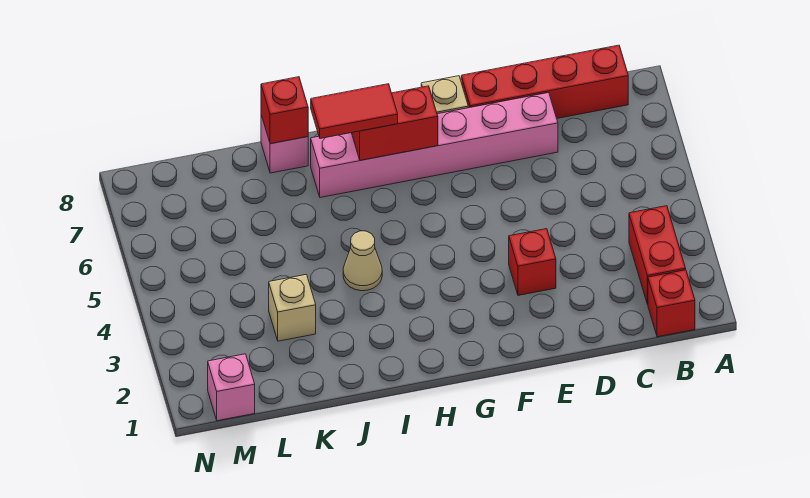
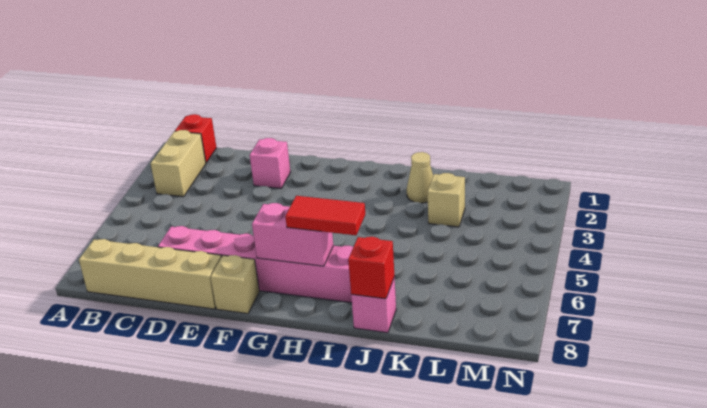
red brick B2:B3 level 1 -> tan brick B2:B3 level 1
red brick B8:E8 level 1 -> tan brick B8:E8 level 1
red brick E3 level 1 -> none
red brick G7:H7 level 2 -> pink brick G7:H7 level 2
tan cone I4 level 1 -> tan cone J2 level 1
pink brick M1 level 1 -> pink brick E2 level 1

